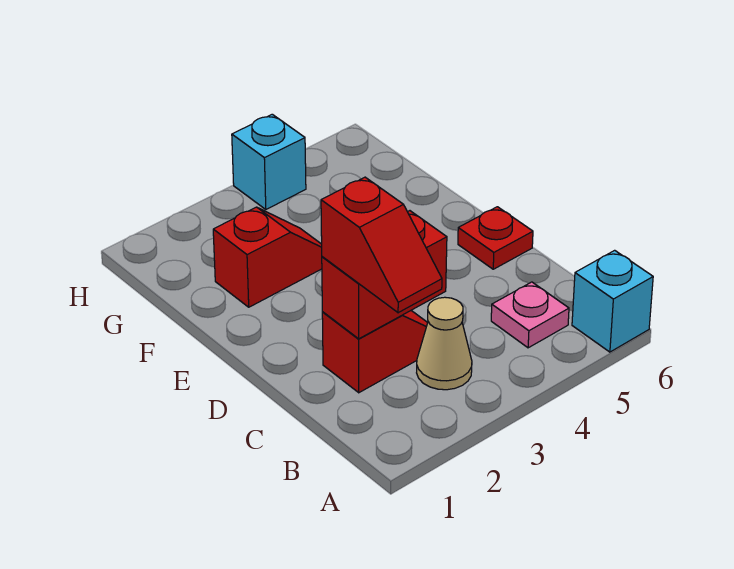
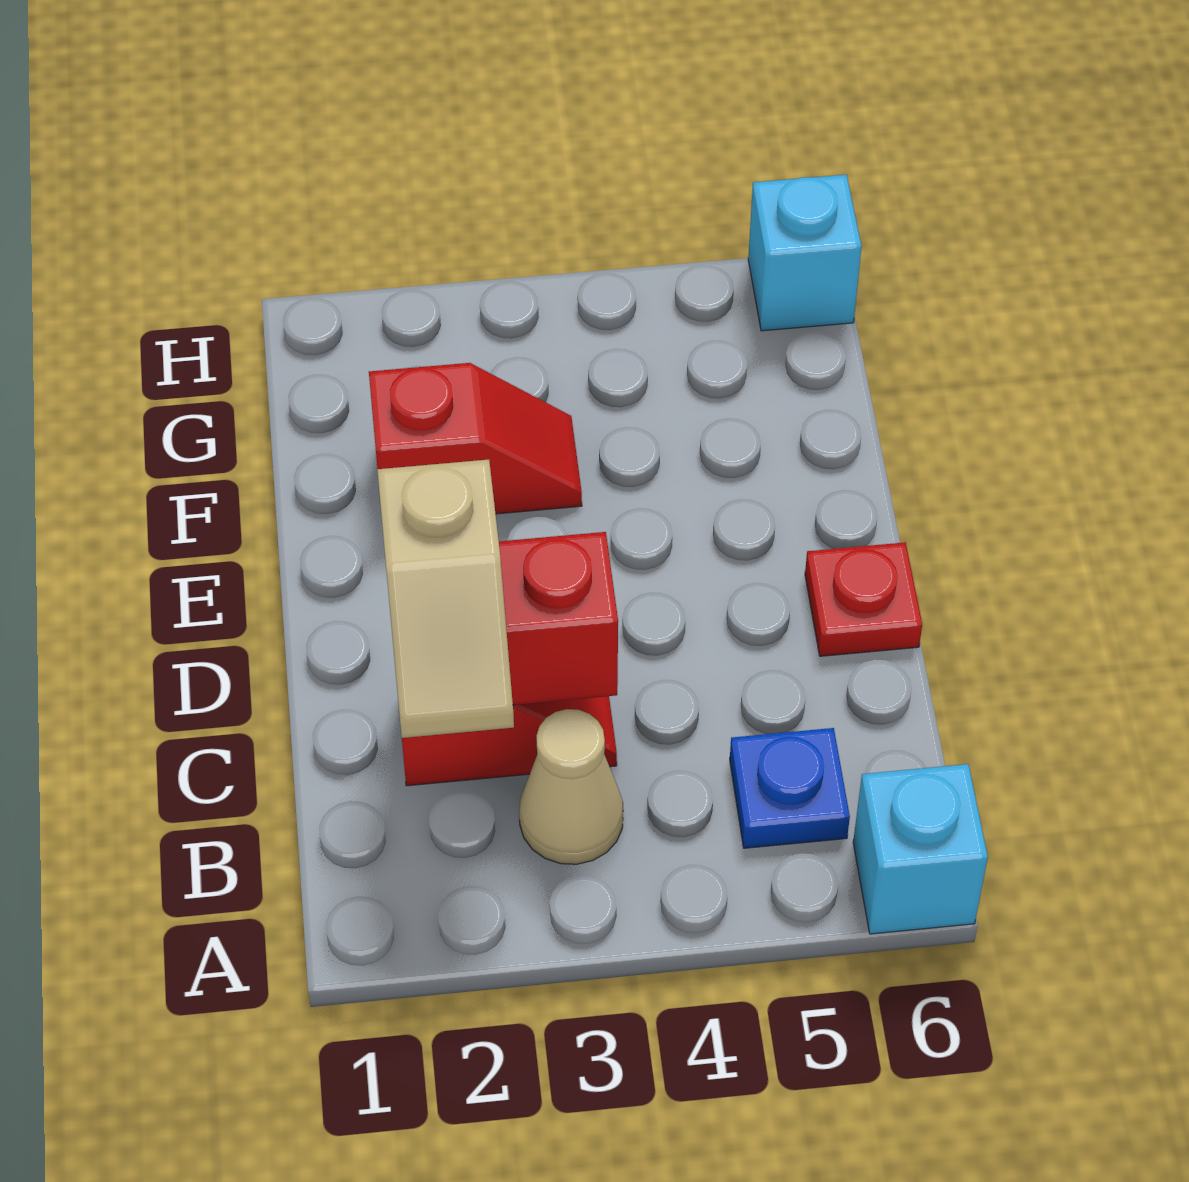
red slope B2:C2 level 3 top C -> tan slope B2:C2 level 3 top C
pink plate B5 level 1 -> blue plate B5 level 1
cyan brick H4 level 1 -> cyan brick H6 level 1

